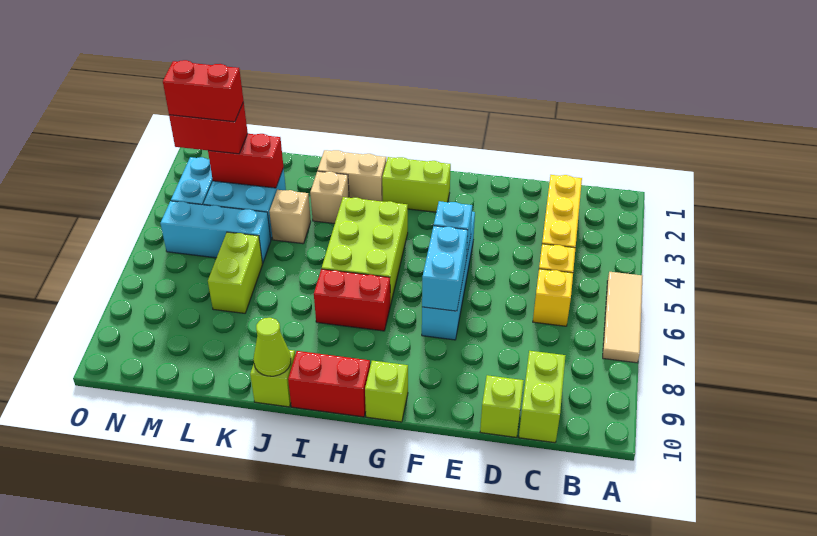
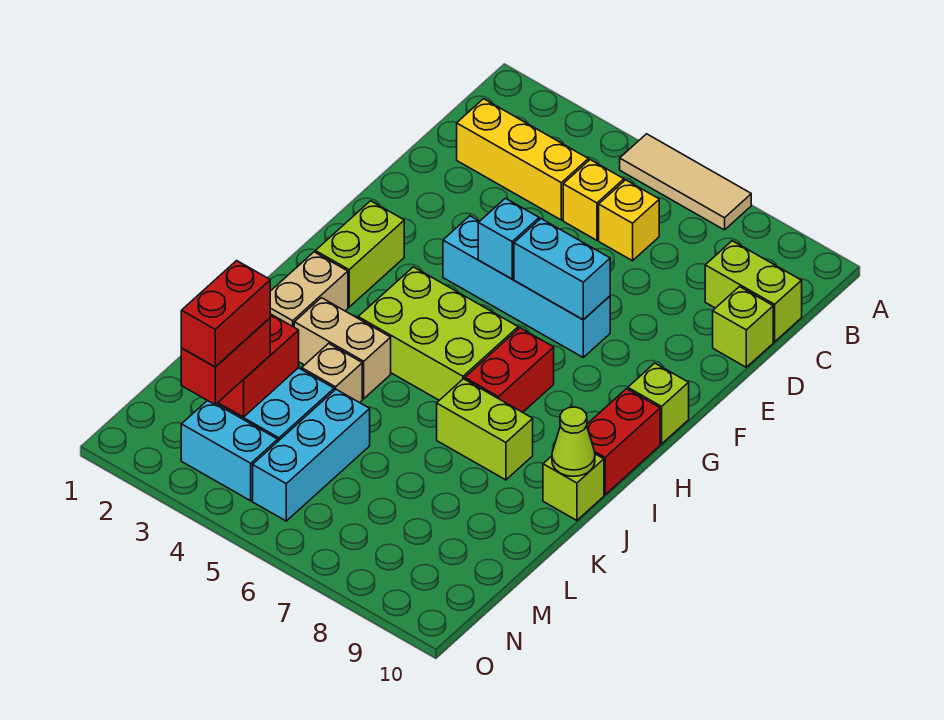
tan brick J3 level 1 -> tan brick J3:J4 level 1
lime brick L6:L7 level 1 -> lime brick J7:J8 level 1

